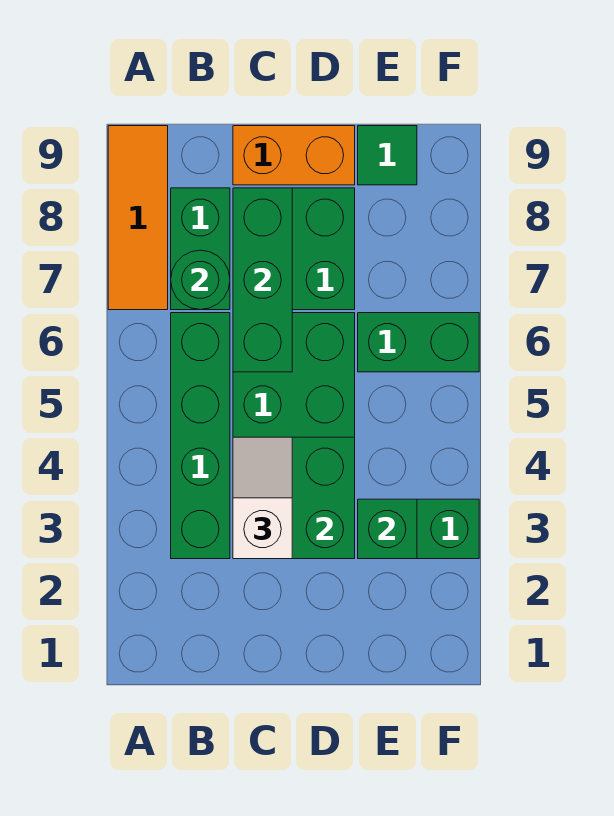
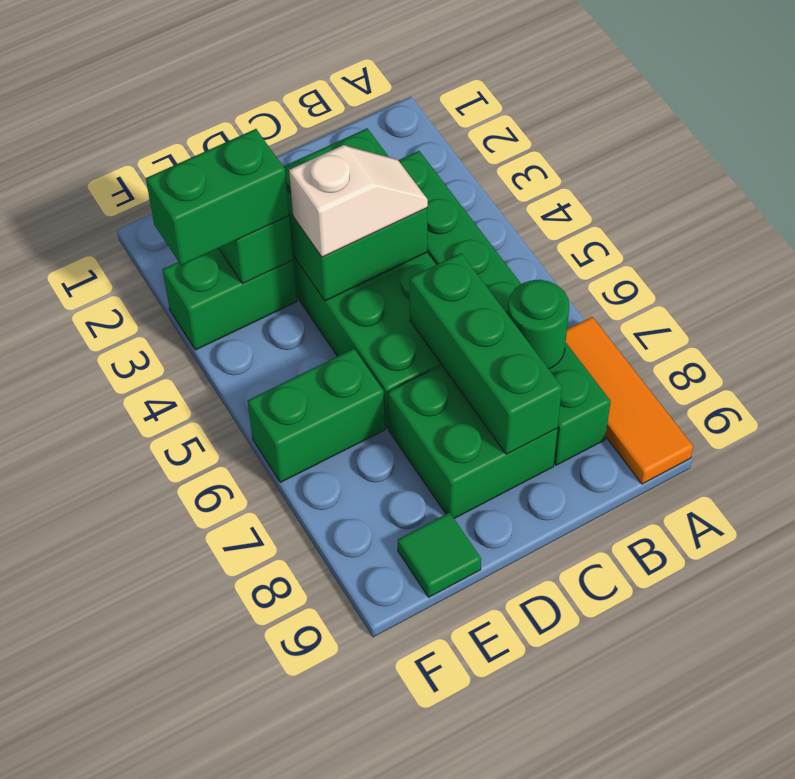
white slope C3:C4 level 3 top 3 -> white slope C4:D4 level 3 top D
orange brick C9:D9 level 1 -> none
none -> green brick E3:F3 level 3

